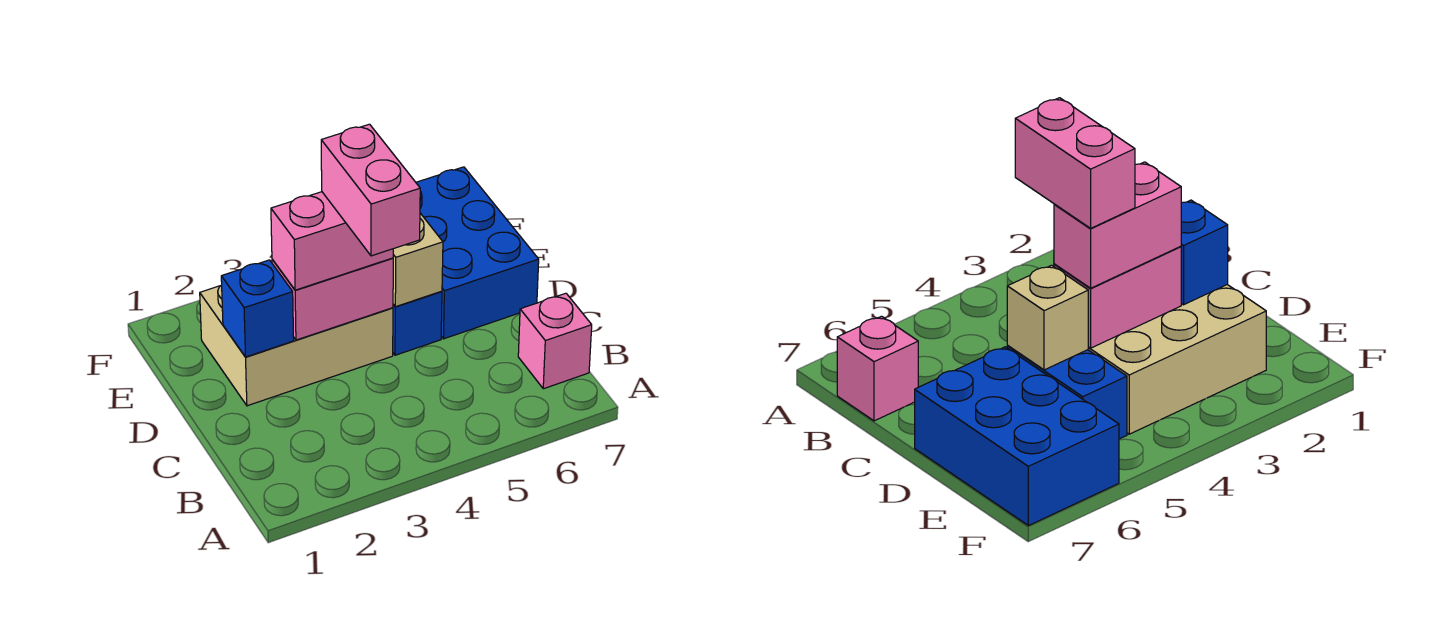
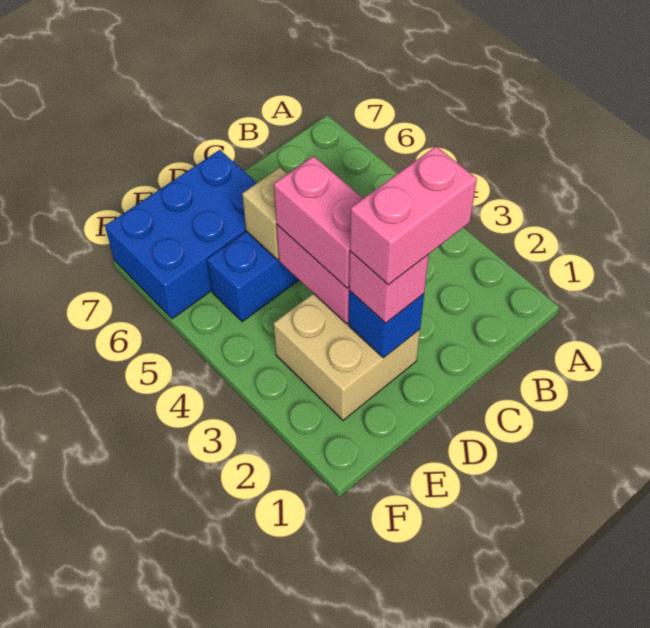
pink brick B7 level 1 -> pink brick D2 level 3
pink brick C4:D4 level 4 -> pink brick C2:D2 level 4
tan brick D2:E4 level 1 -> tan brick D2:E3 level 1

